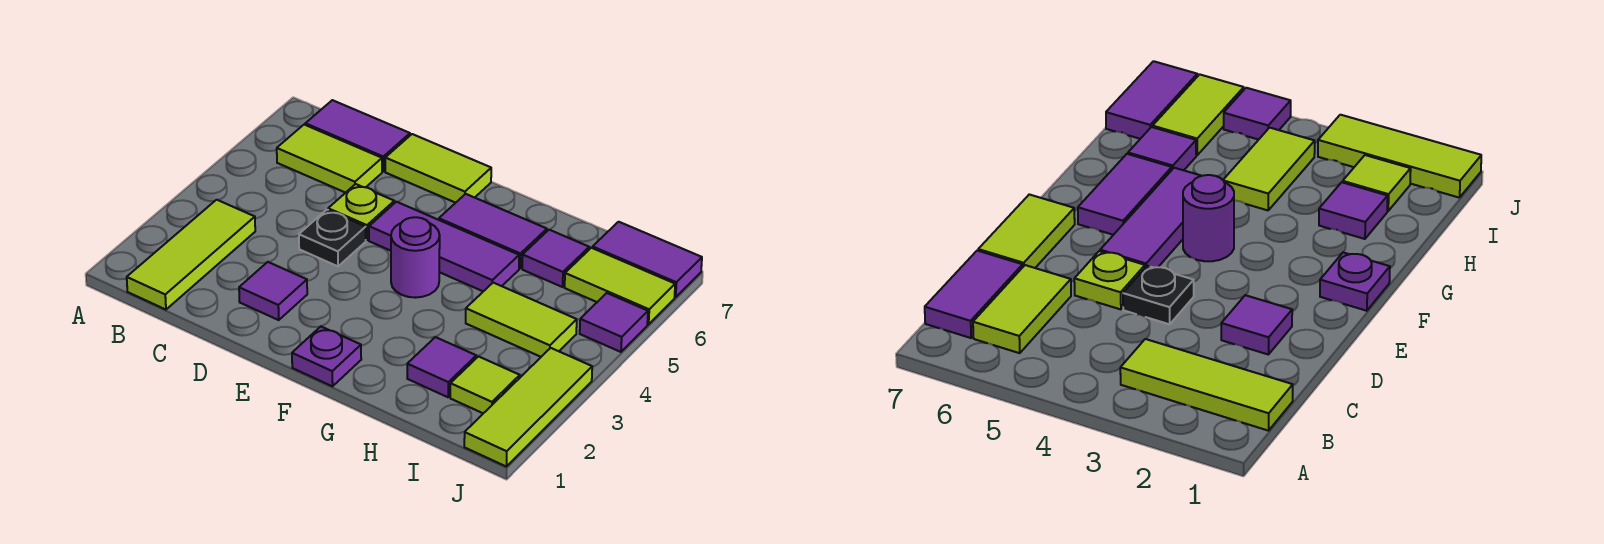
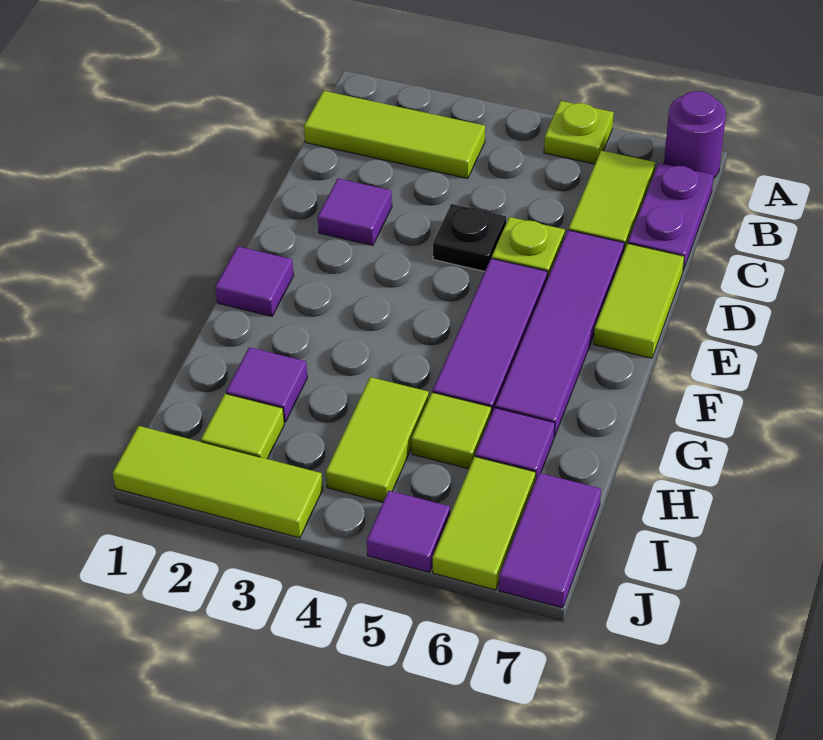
none -> lime plate A5 level 1
purple tile B7:C7 level 1 -> purple plate B7:C7 level 1
purple plate F1 level 1 -> purple tile F1 level 1
purple round brick F4 level 1 -> purple round brick A7 level 1
purple tile F6:G6 level 1 -> purple tile D6:G6 level 1
none -> lime tile H5 level 1

